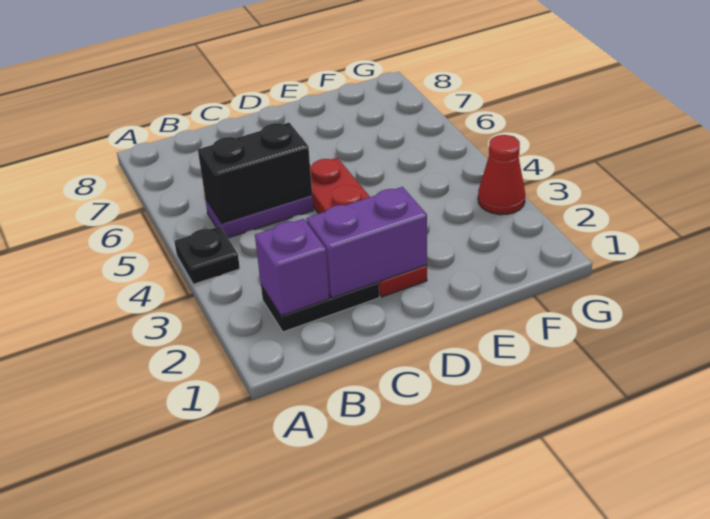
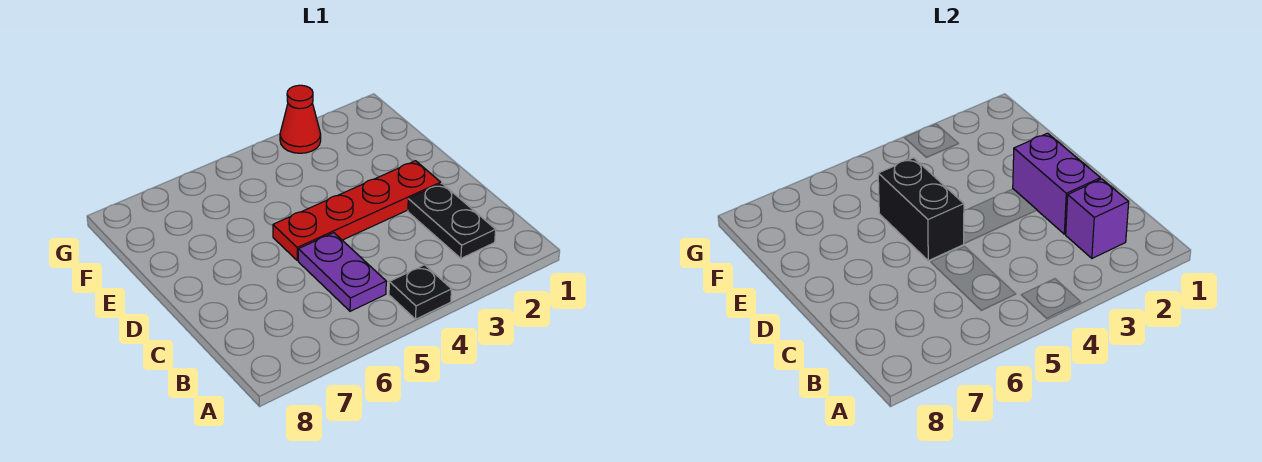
black brick B5:C5 level 2 -> black brick D5:E5 level 2

